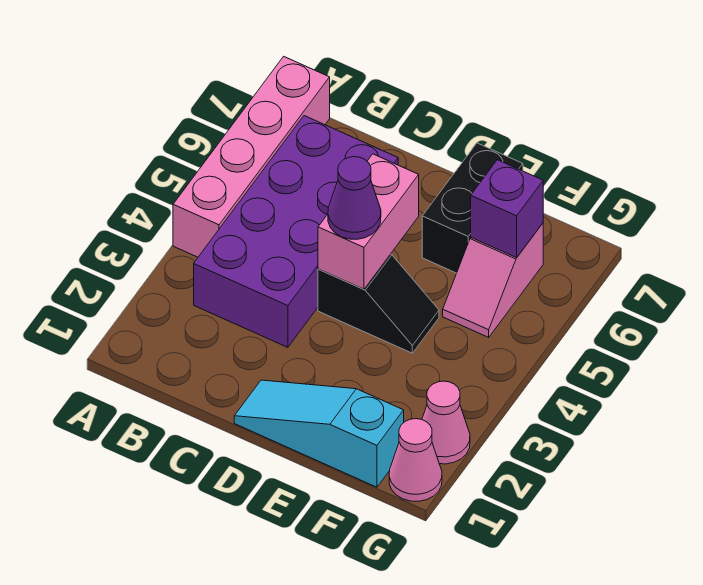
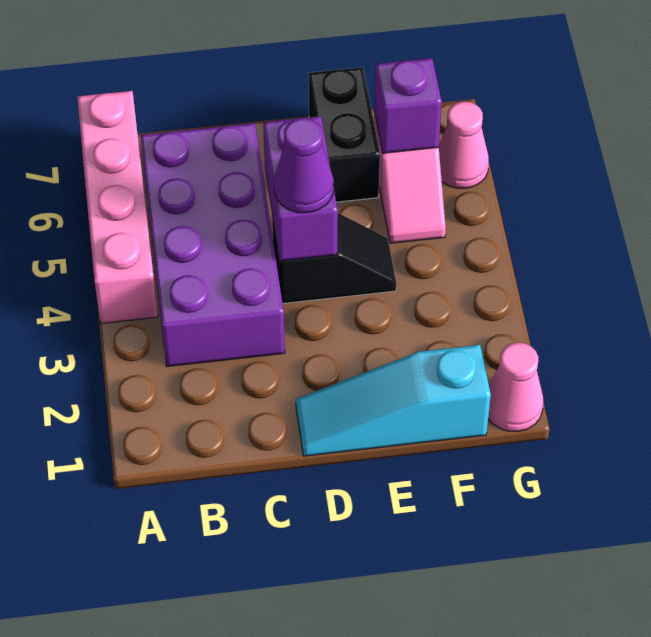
pink brick D4:D5 level 2 -> purple brick D4:D5 level 2
pink cone G2 level 1 -> pink cone G6 level 1

